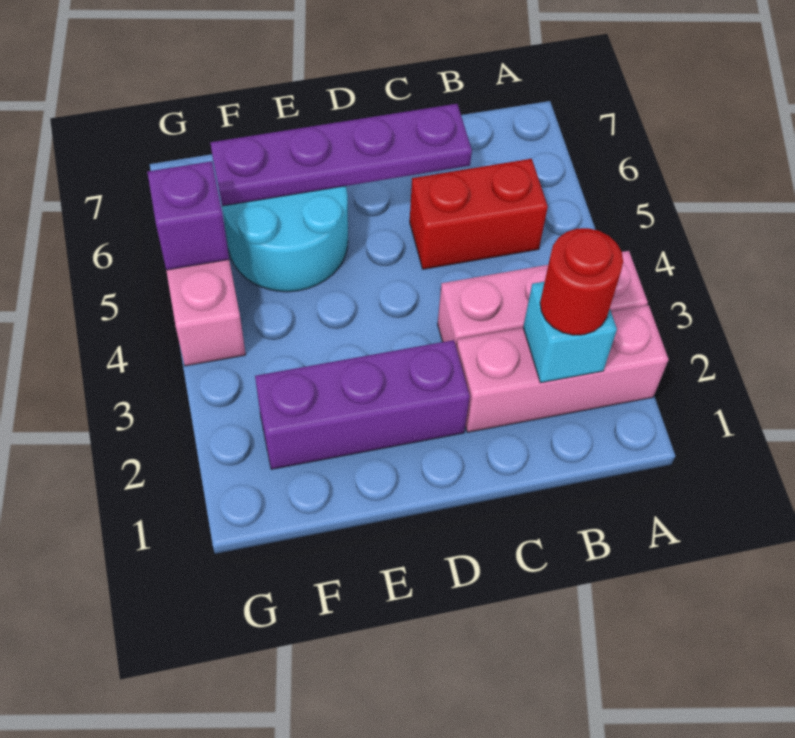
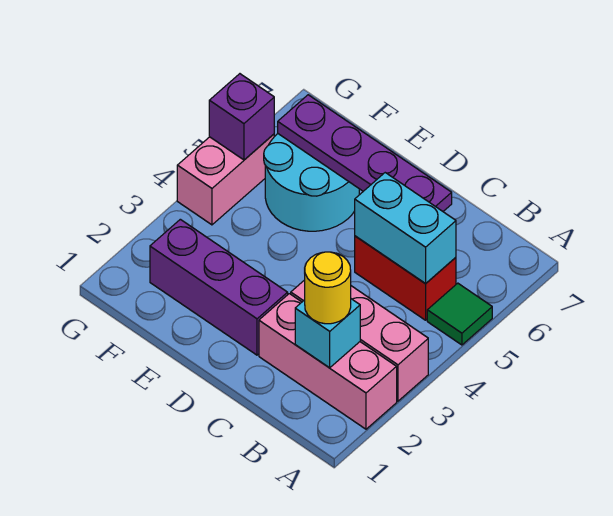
none -> green tile A5 level 1
red round brick B2 level 3 -> yellow round brick B2 level 3
none -> cyan brick B5:C5 level 2

